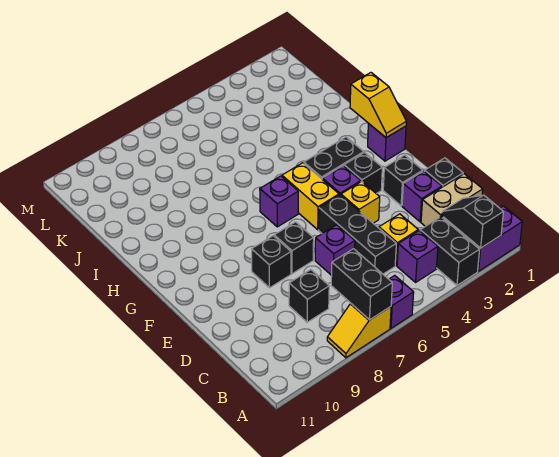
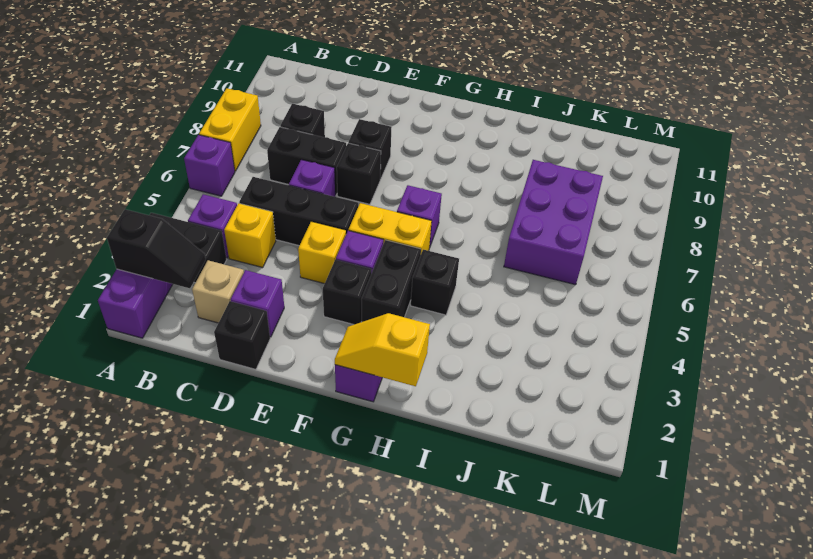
yellow slope A7:A8 level 1 top 7 -> yellow brick A7:A8 level 1
black brick A7:B7 level 2 -> black brick C7:D7 level 1
tan brick C1:C2 level 1 -> tan brick C2 level 1
black brick E2 level 1 -> black brick H4 level 1
none -> purple brick J6:K8 level 1

